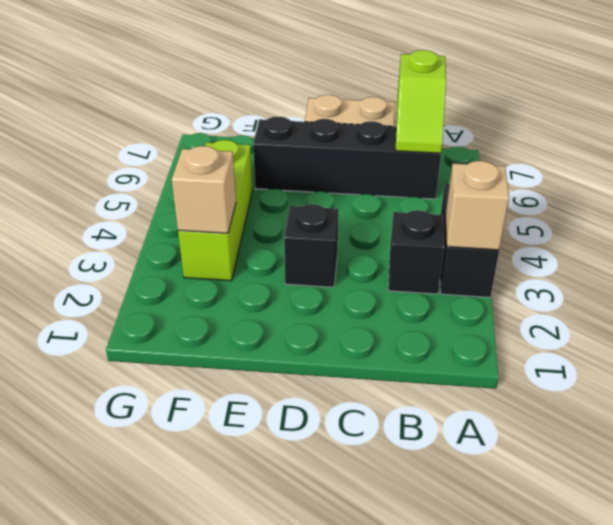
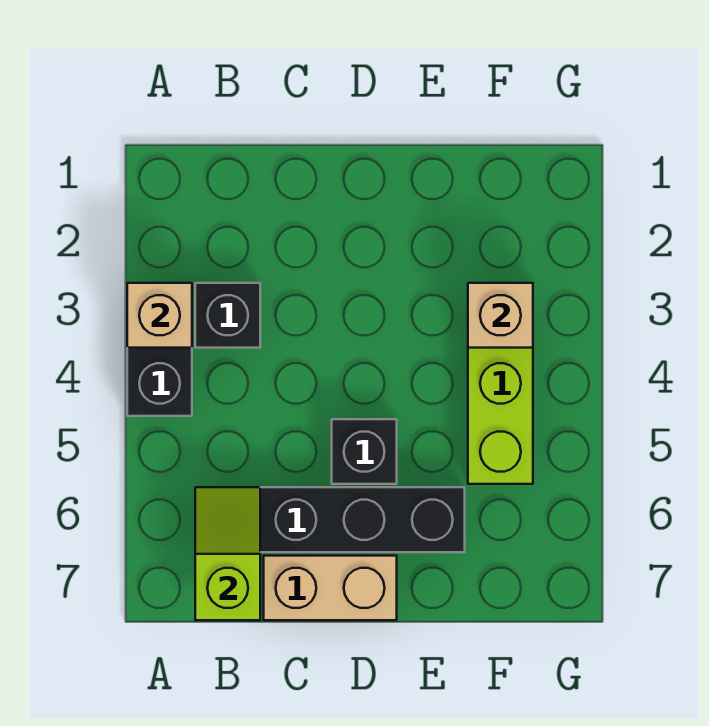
black brick D3 level 1 -> black brick D5 level 1

